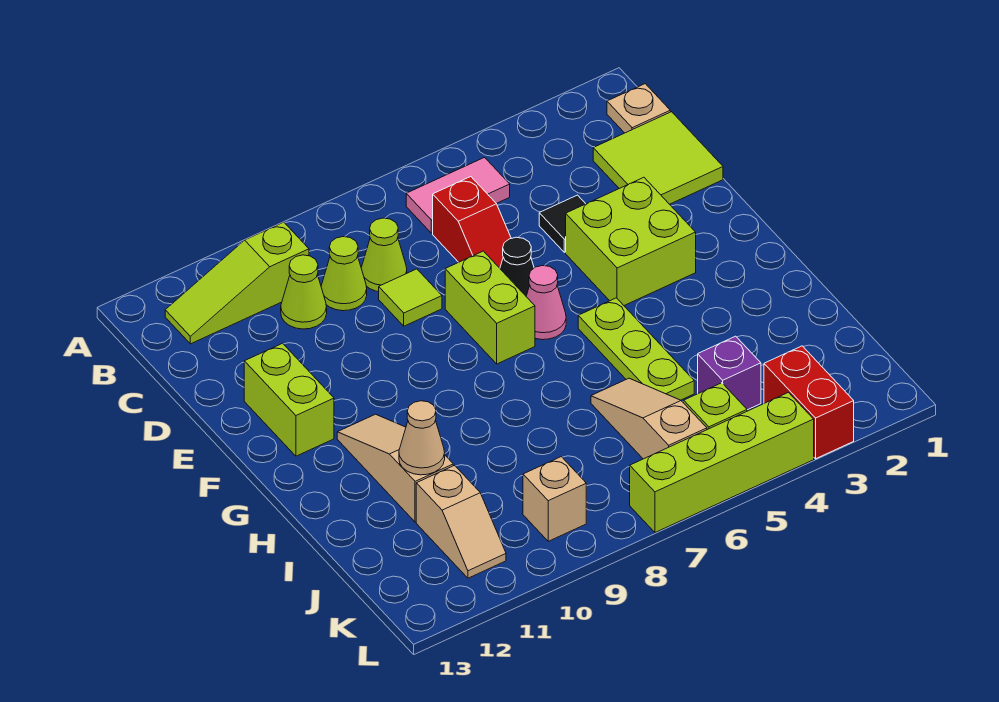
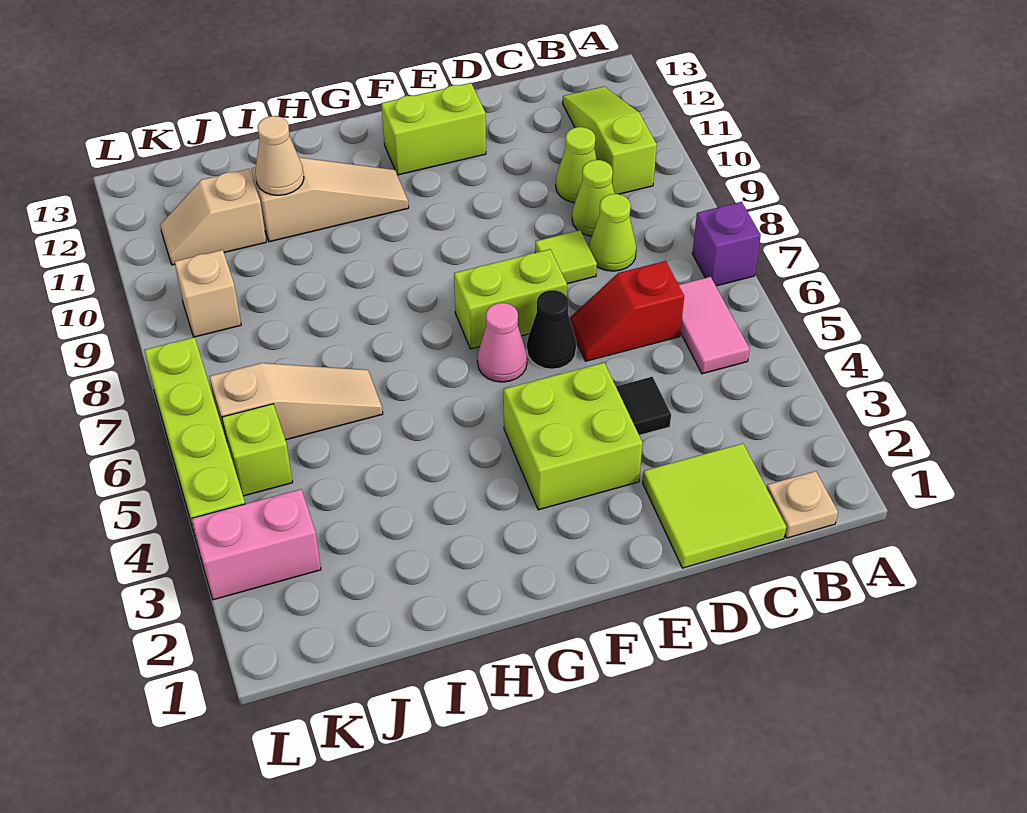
lime plate G5:I5 level 1 -> none
purple brick J4 level 1 -> purple brick A7 level 1
red brick K3:L3 level 1 -> pink brick K3:L3 level 1

